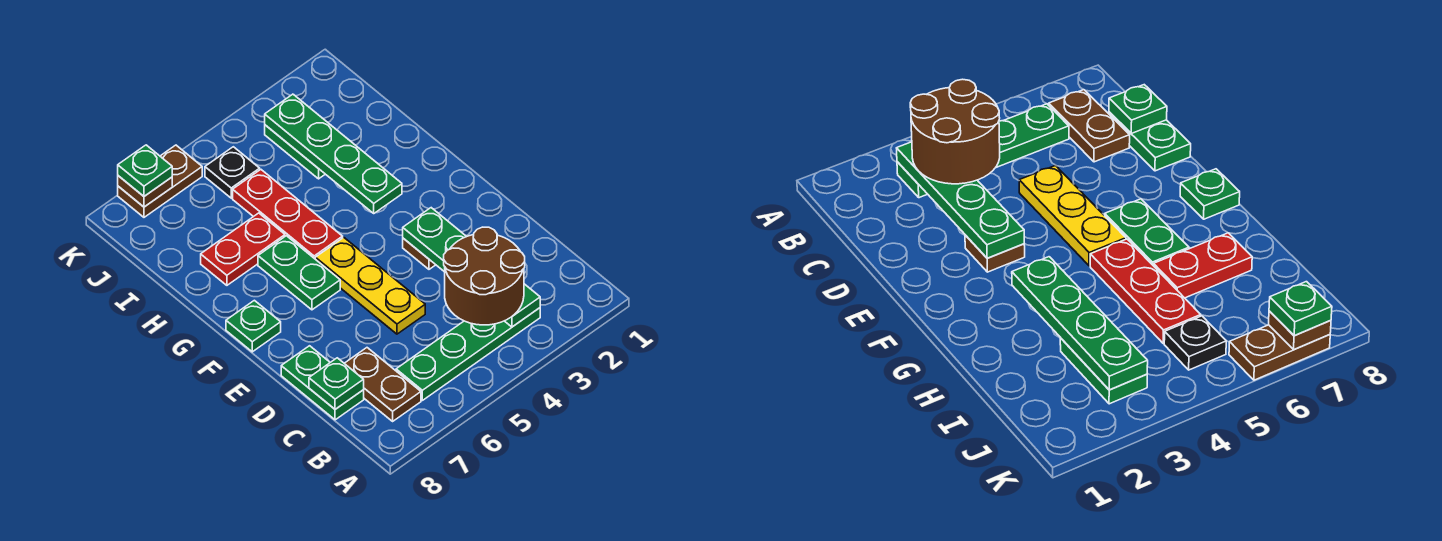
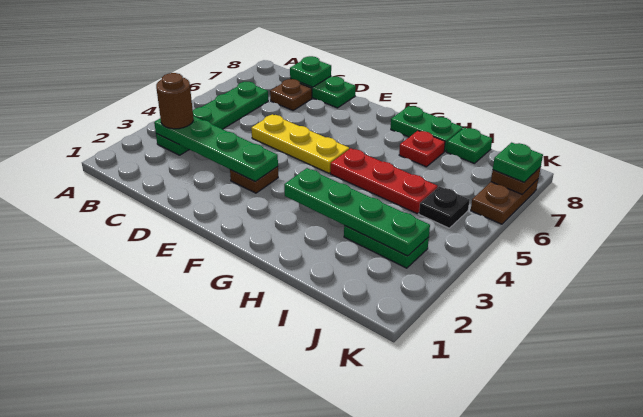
brown round brick B3:C4 level 3 -> brown round brick B3 level 3
brown plate B7:C7 level 1 -> brown plate C7 level 1
green plate F6:G6 level 1 -> green plate G8:H8 level 1
green plate F8 level 1 -> green plate I8 level 1
red plate H6:H7 level 1 -> red plate H7 level 1

